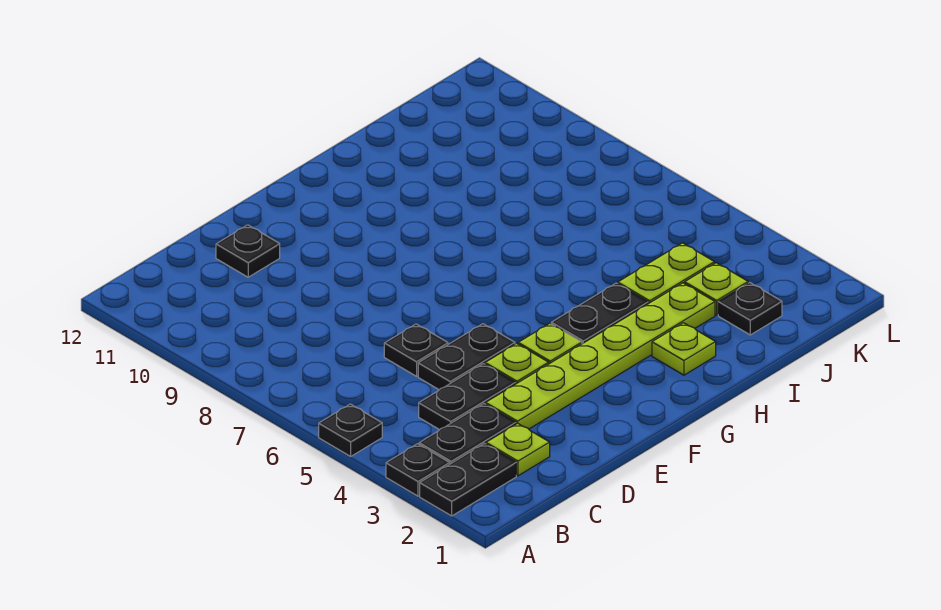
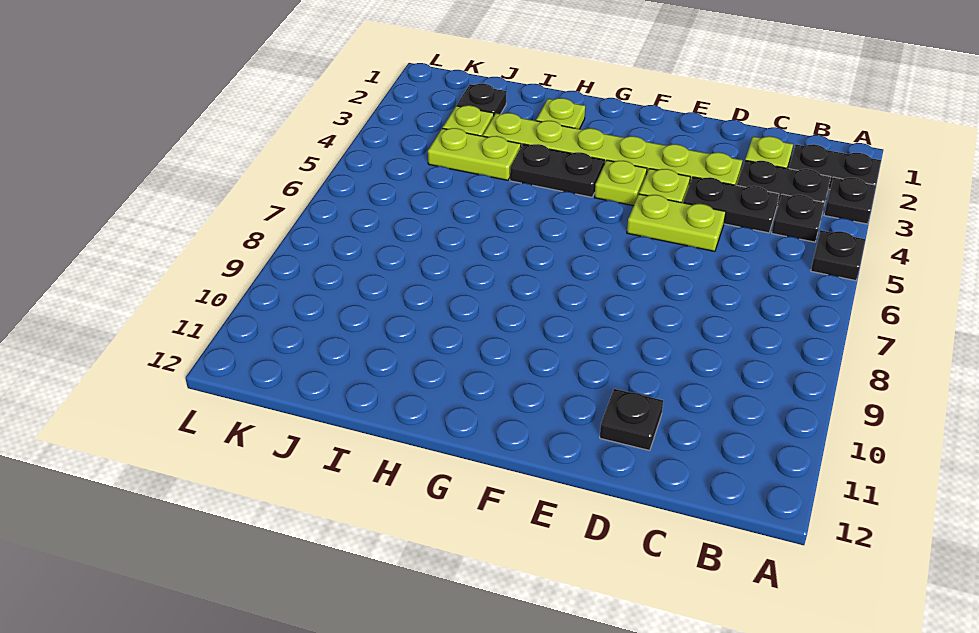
black plate D5:E5 level 1 -> lime plate D5:E5 level 1
black plate D6 level 1 -> black plate B4 level 1

